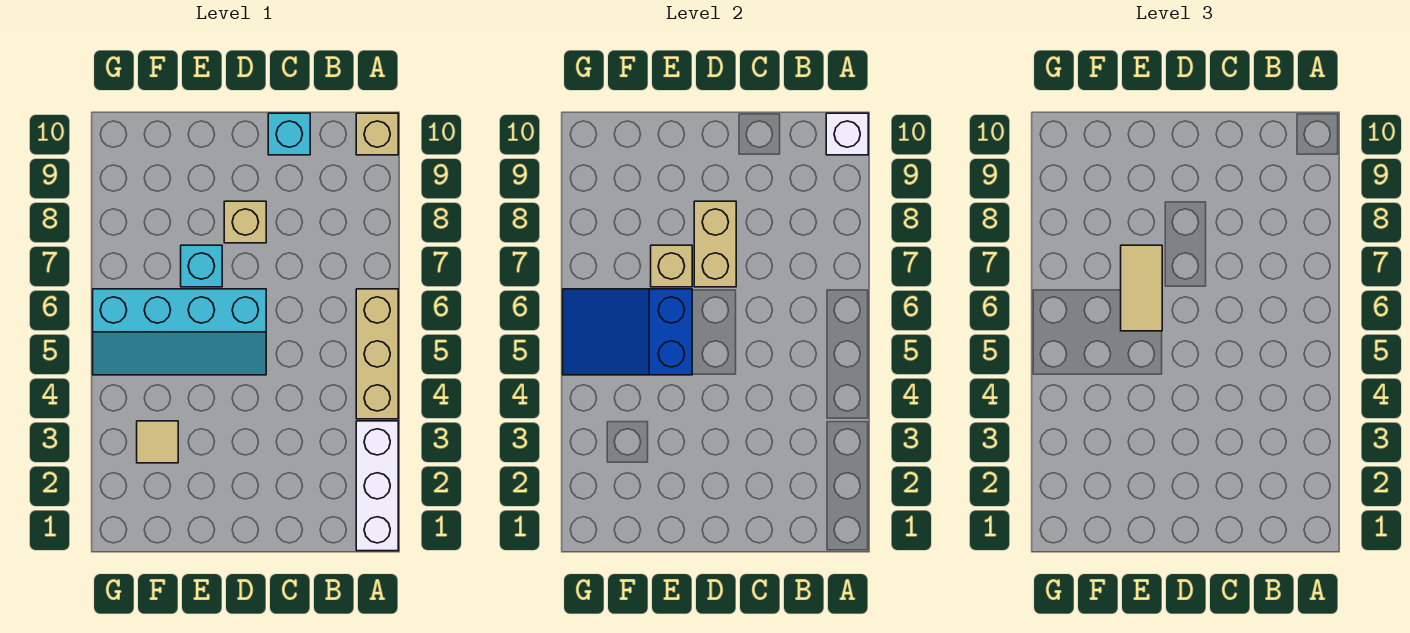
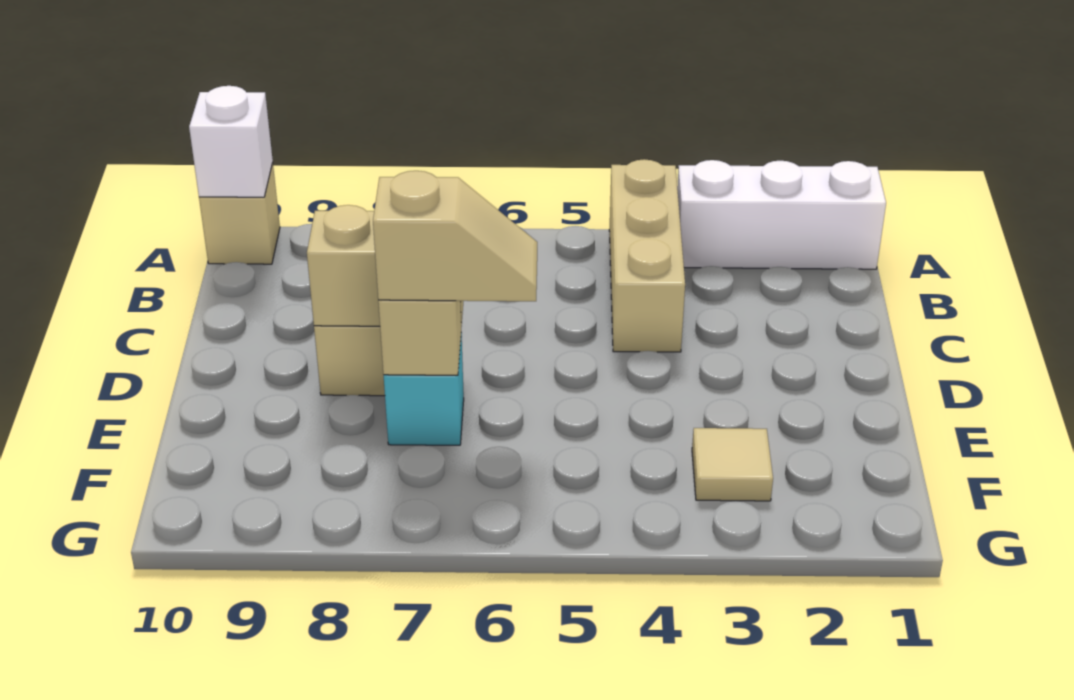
tan brick A4:A6 level 1 -> tan brick A4:C4 level 1
cyan brick C10 level 1 -> none
cyan slope D5:G6 level 1 top 6 -> none
blue slope E5:G6 level 2 top E -> none
tan tile E6:E7 level 3 -> tan slope E6:E7 level 3 top 7

